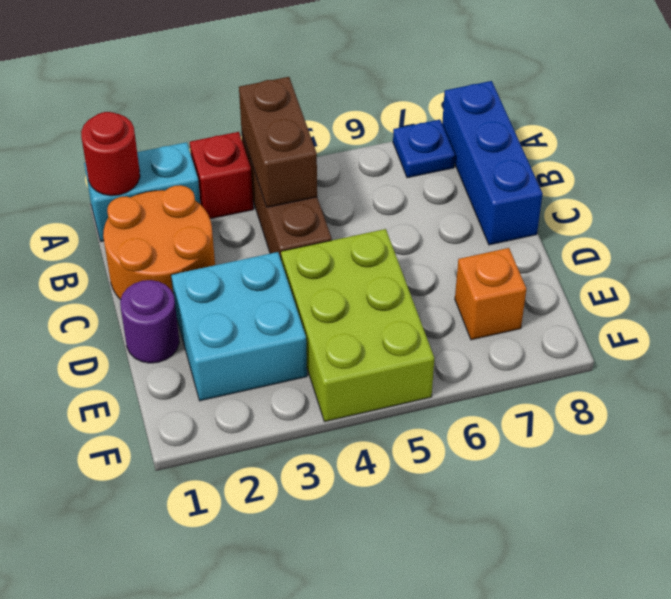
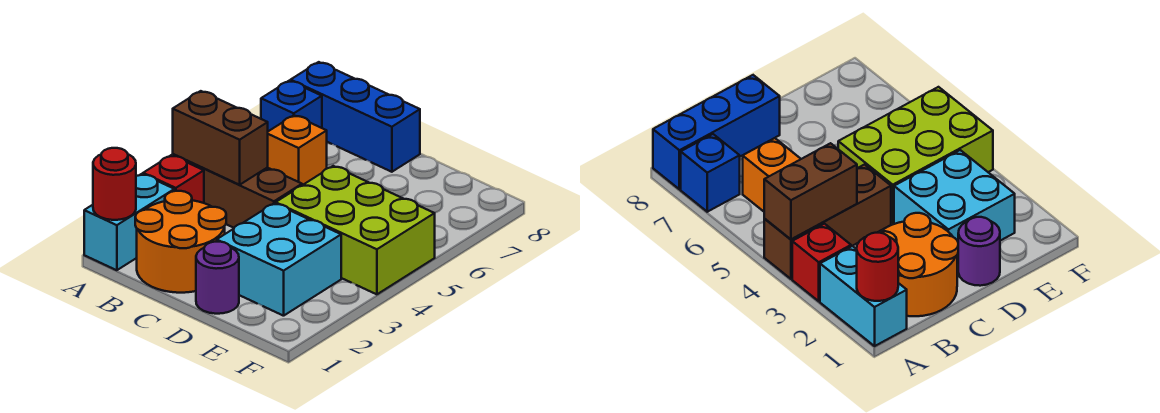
blue plate A7 level 1 -> blue brick A7 level 1
orange brick E7 level 1 -> orange brick B6 level 1

